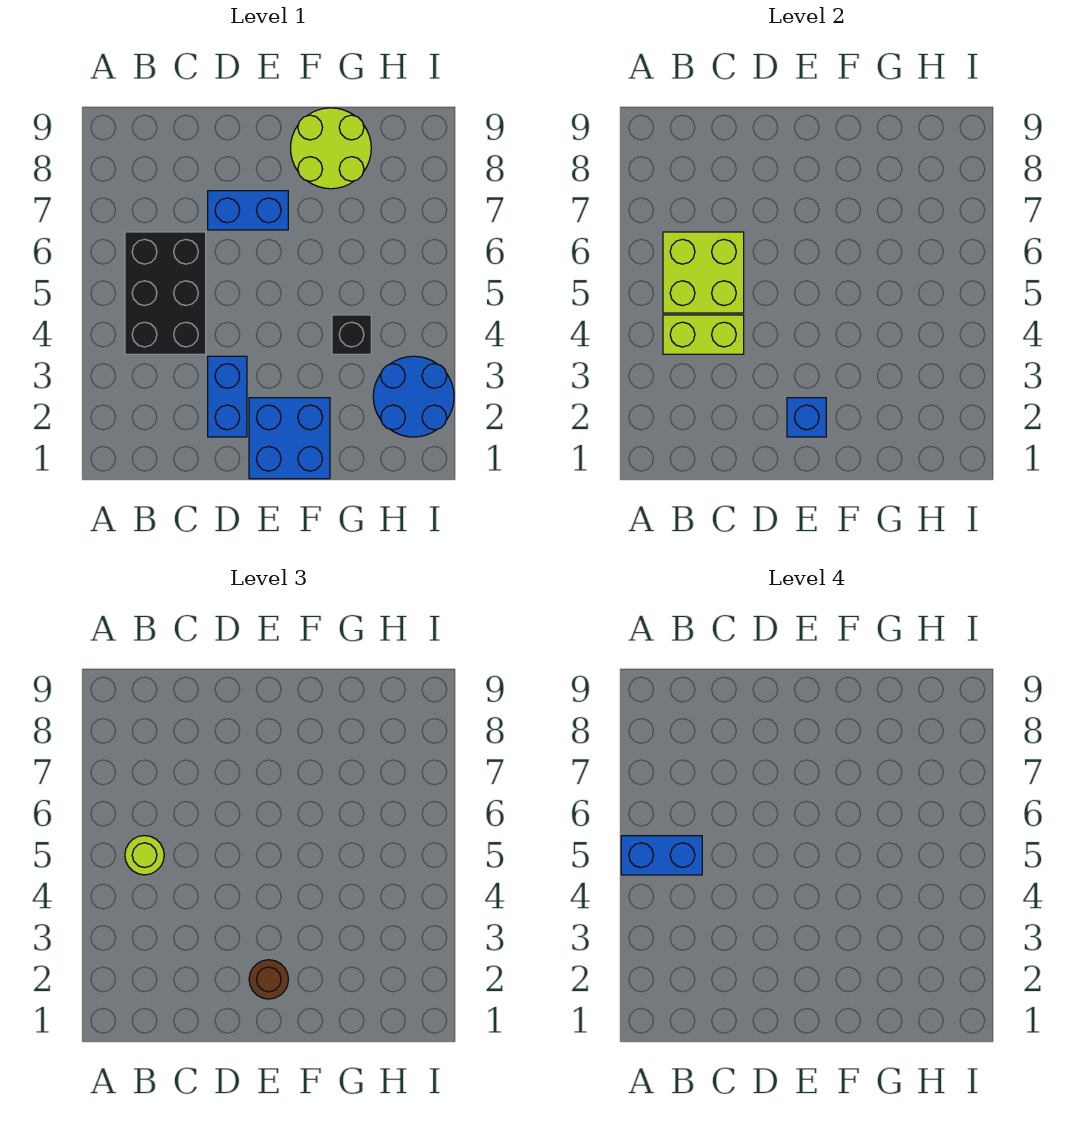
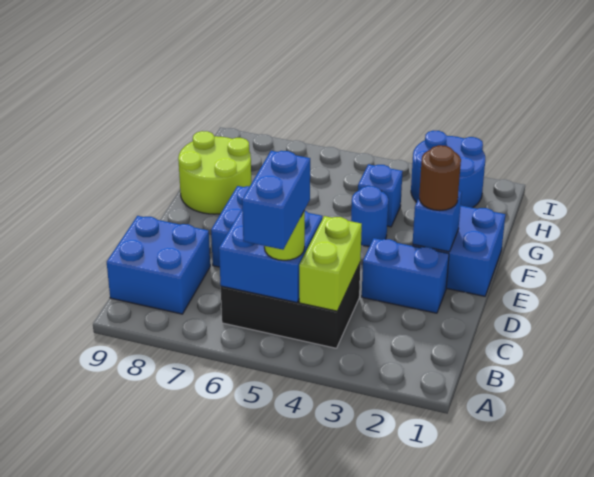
lime brick B5:C6 level 2 -> blue brick B5:C6 level 2
none -> blue brick B8:C9 level 1
none -> blue round brick F4 level 1
black brick G4 level 1 -> blue brick G4 level 1

